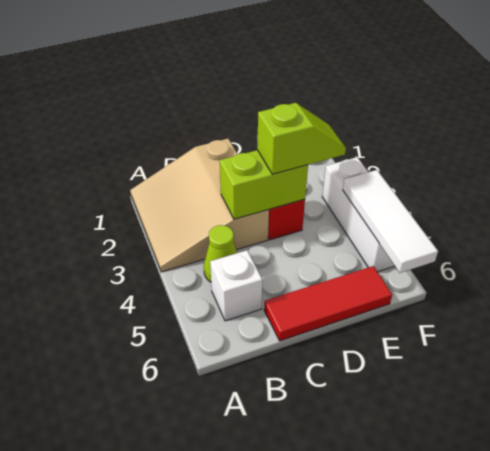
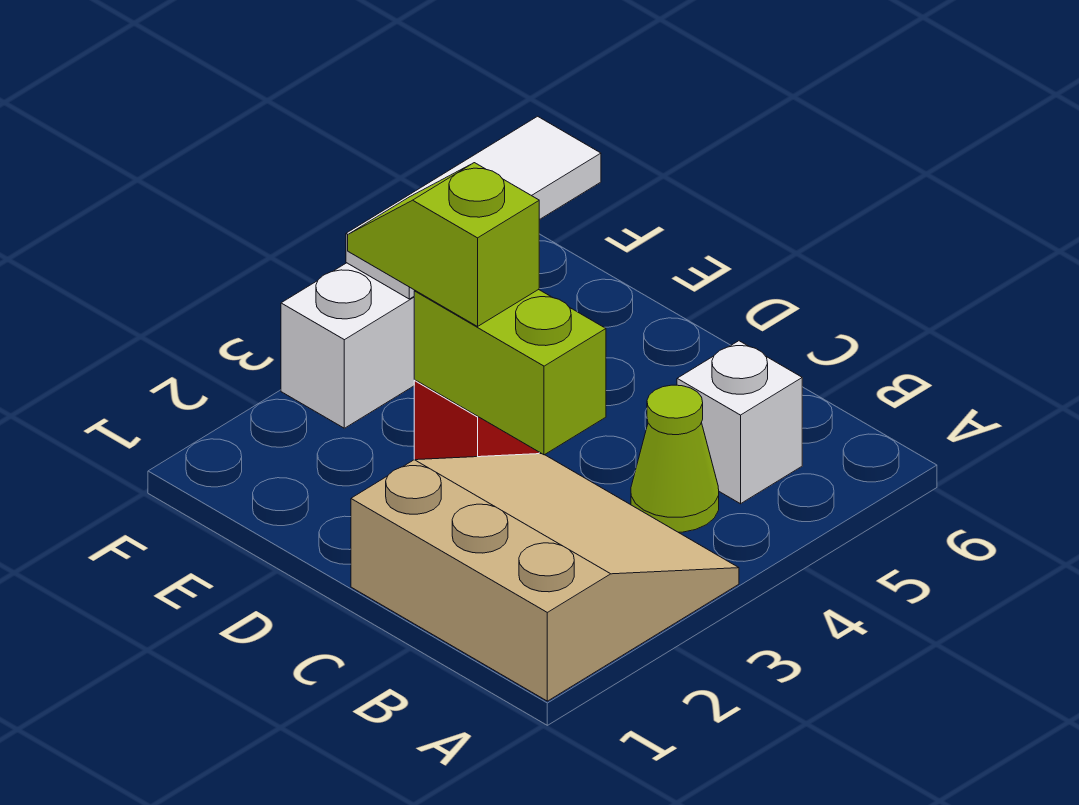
tan slope A1:C3 level 1 top C -> tan slope A1:C3 level 1 top 1
red tile C6:E6 level 1 -> none

